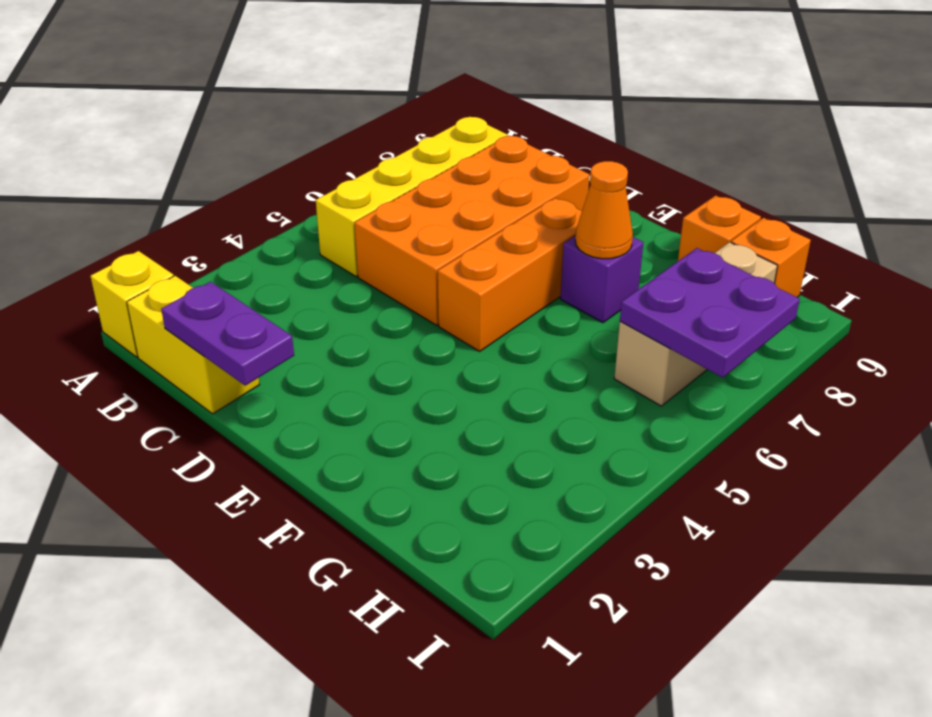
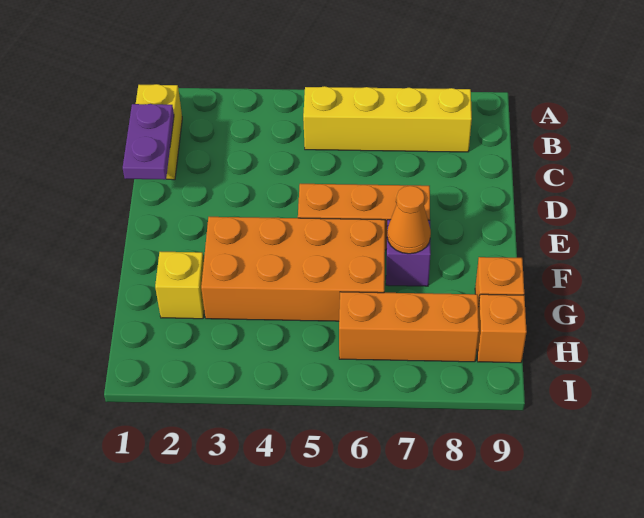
yellow brick A1 level 1 -> yellow brick G2 level 1
orange brick C5:D8 level 1 -> orange brick F3:G6 level 1
tan brick H6:H8 level 1 -> orange brick H6:H8 level 1
purple plate H6:I7 level 2 -> none

